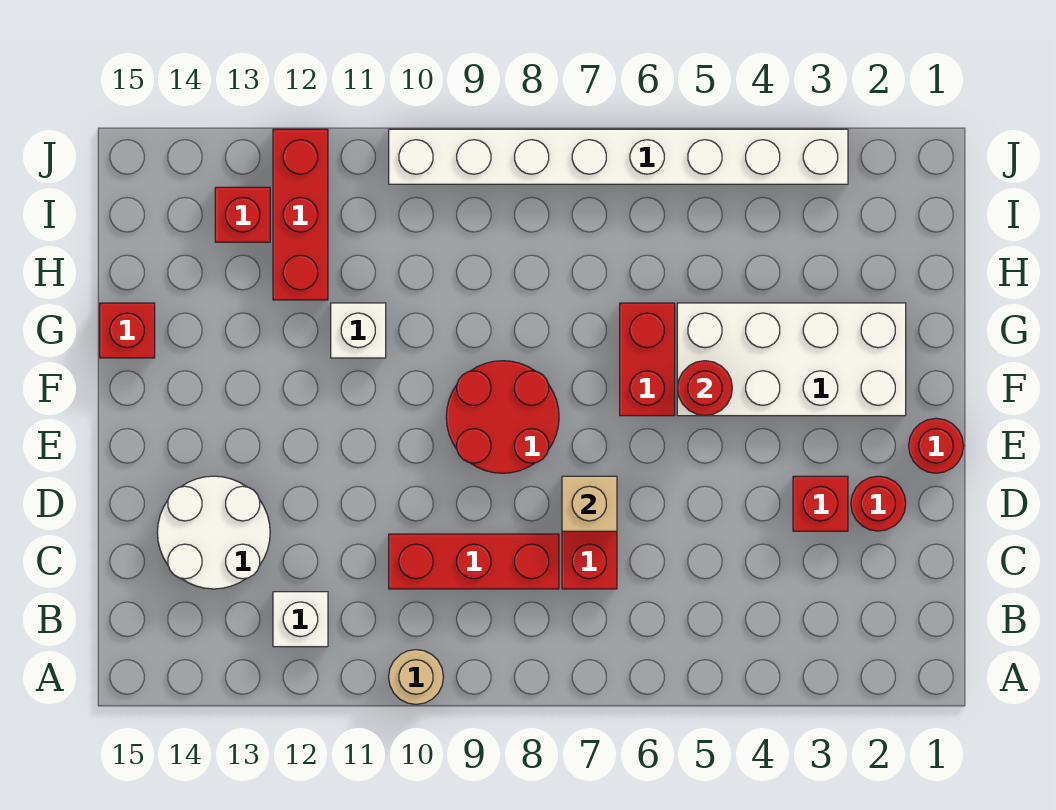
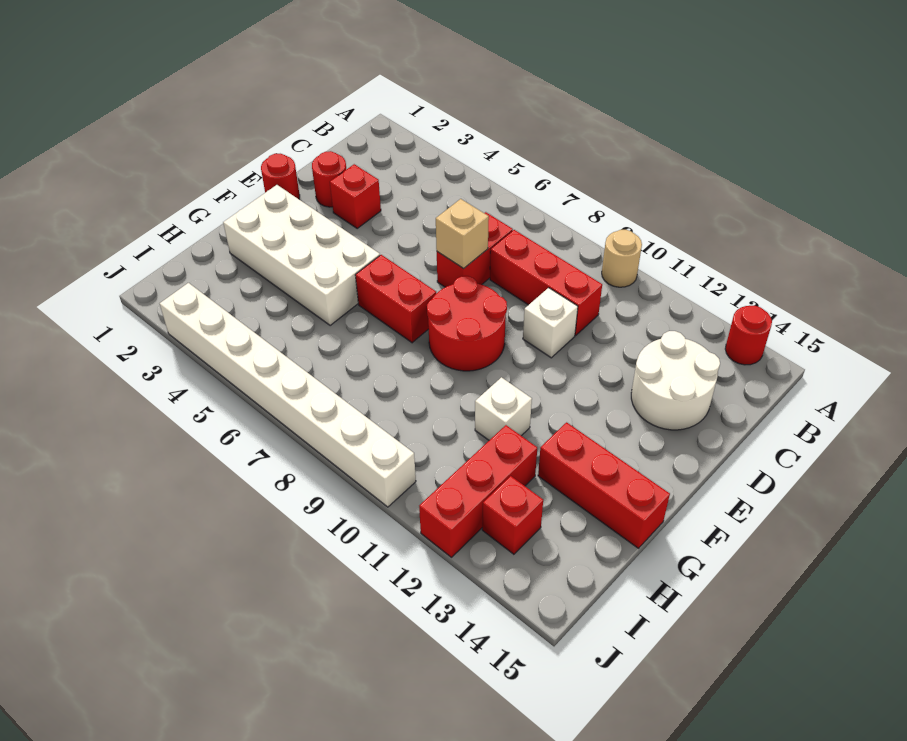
white brick B12 level 1 -> white brick D10 level 1
red round brick F5 level 2 -> red round brick A14 level 1
red brick F6:G6 level 1 -> red brick F6:F7 level 1
red brick G15 level 1 -> red brick G13:G15 level 1

